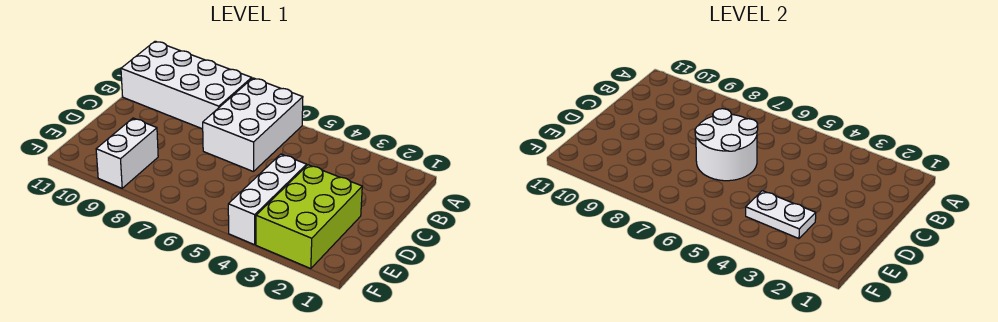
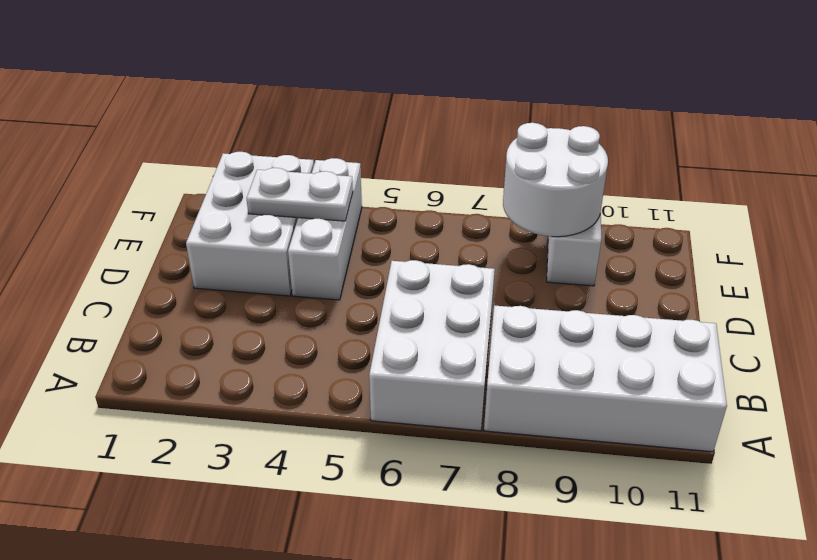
white round brick C6:D7 level 2 -> white round brick E8:F9 level 2
lime brick D2:F3 level 1 -> white brick D2:F3 level 1

